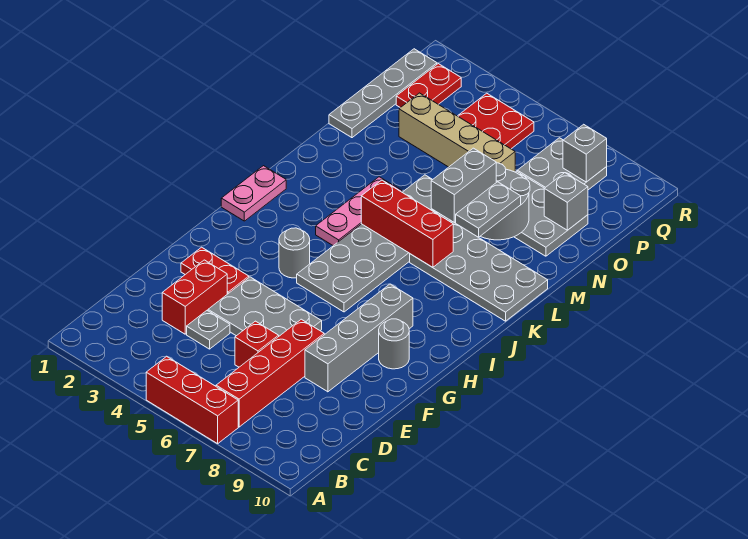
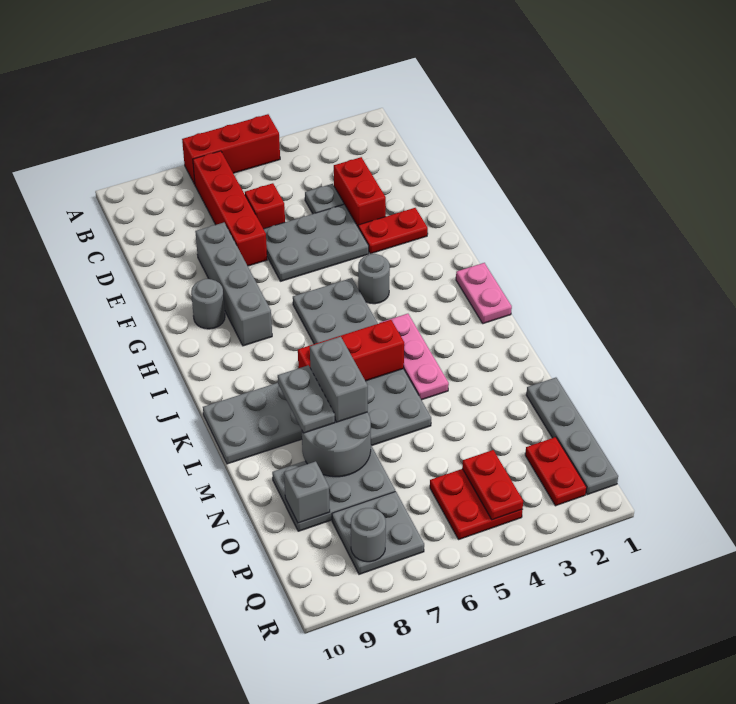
tan brick O3:O6 level 1 -> none
none -> red plate P4:Q4 level 2
grey brick Q8 level 2 -> grey round brick Q8 level 2

